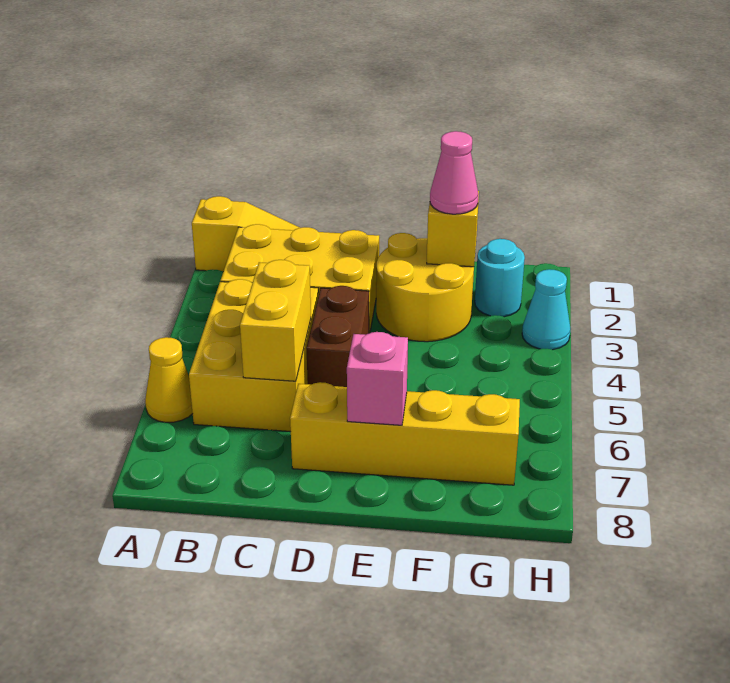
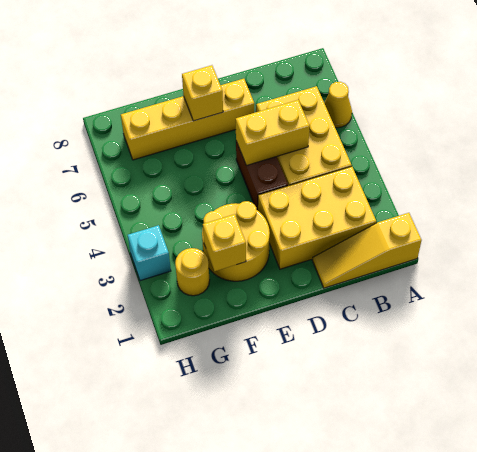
yellow brick C5:C6 level 2 -> yellow brick C5:D5 level 2
pink brick E7 level 2 -> yellow brick E7 level 2
pink cone F2 level 3 -> none
cyan round brick G2 level 1 -> yellow round brick G2 level 1
cyan cone H3 level 1 -> cyan brick H3 level 1

